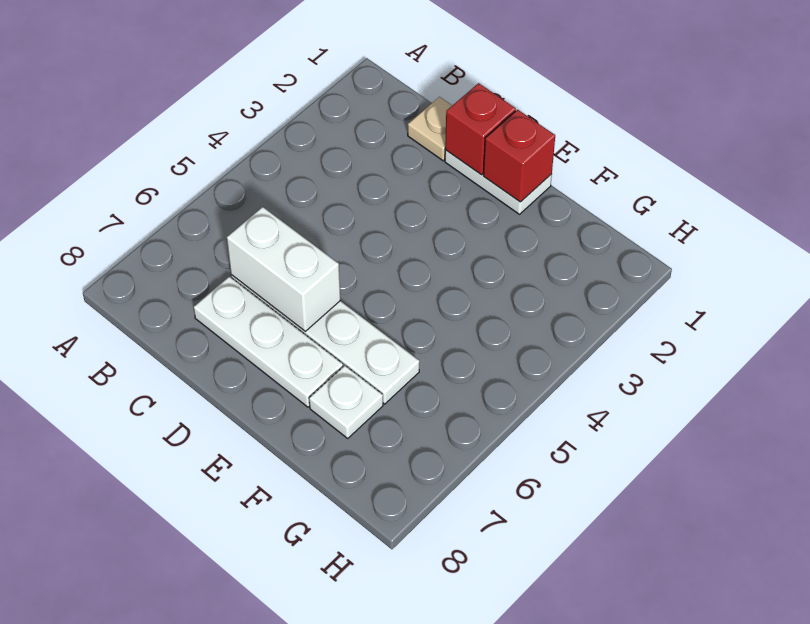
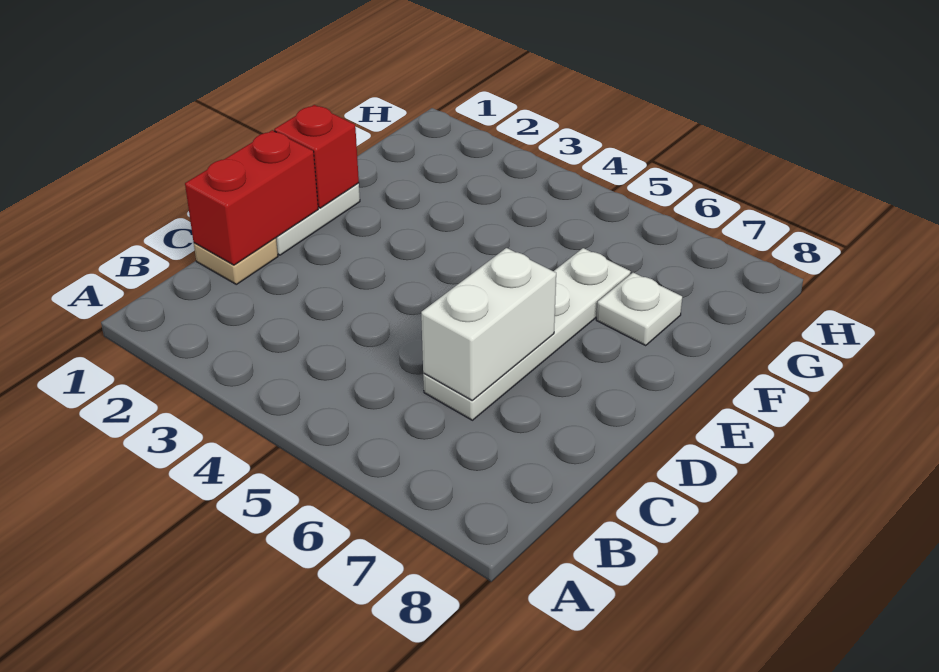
white plate C7:E7 level 1 -> none
red brick D1 level 2 -> red brick C1:D1 level 2

